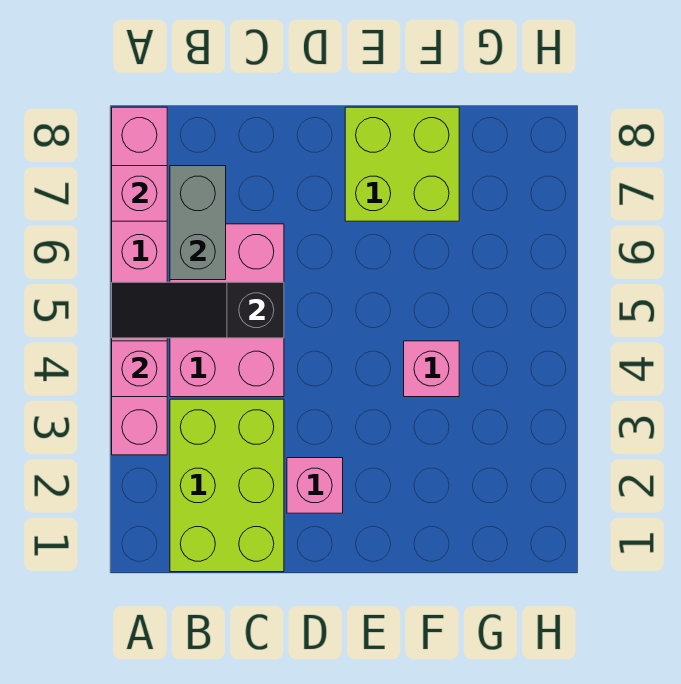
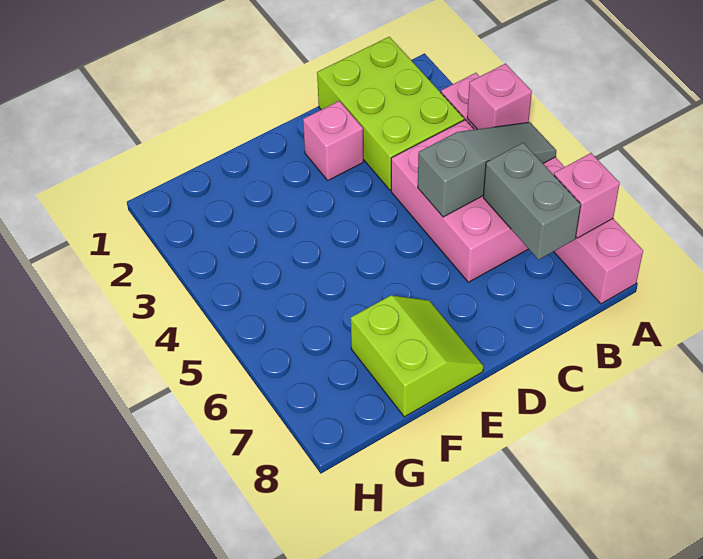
black slope A5:C5 level 2 top C -> grey slope A5:C5 level 2 top C
lime brick E7:F8 level 1 -> lime slope E7:F8 level 1 top F
pink brick F4 level 1 -> none

